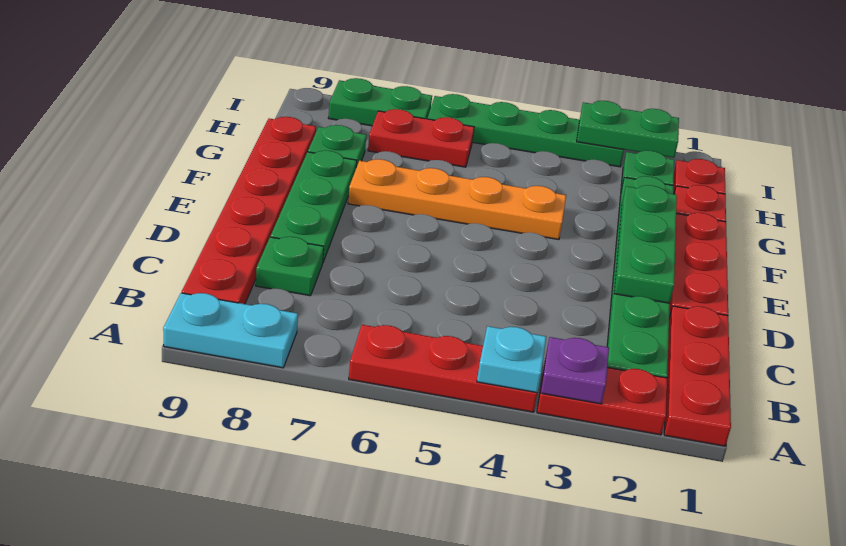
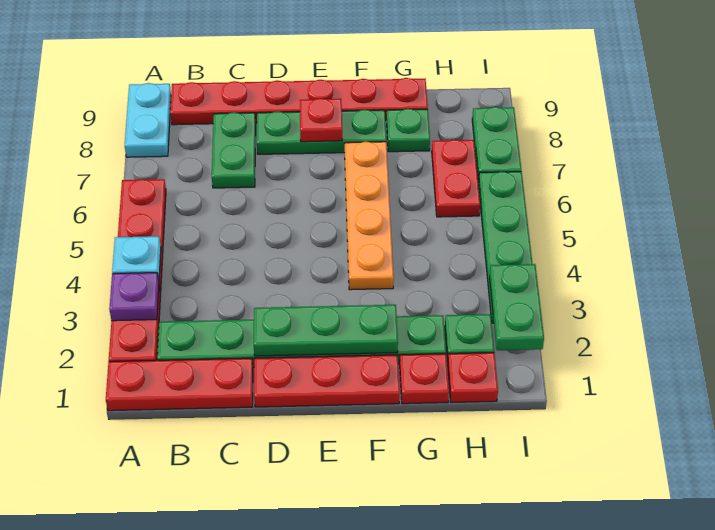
green plate C8 level 1 -> green plate C7:C8 level 1
none -> red plate E8 level 2

